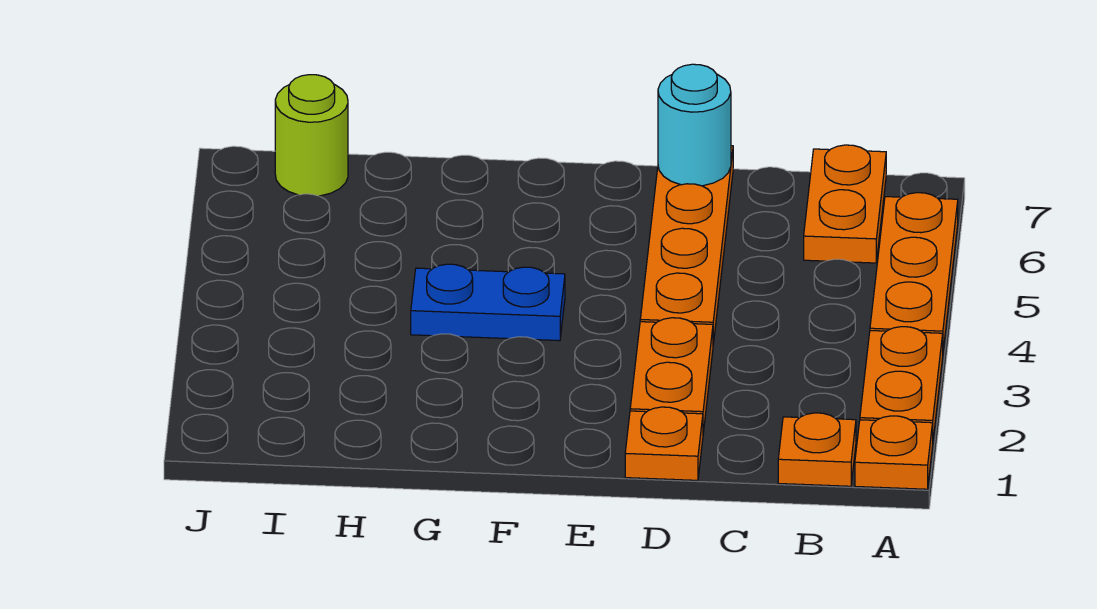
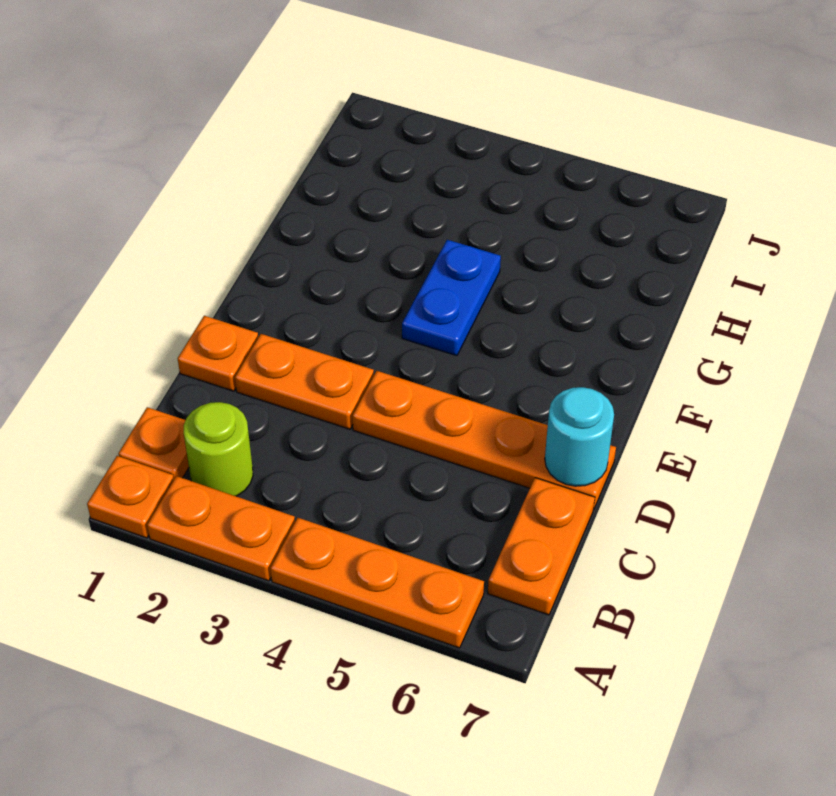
orange plate B6:B7 level 1 -> orange plate B7:C7 level 1
lime round brick I7 level 1 -> lime round brick B2 level 1

